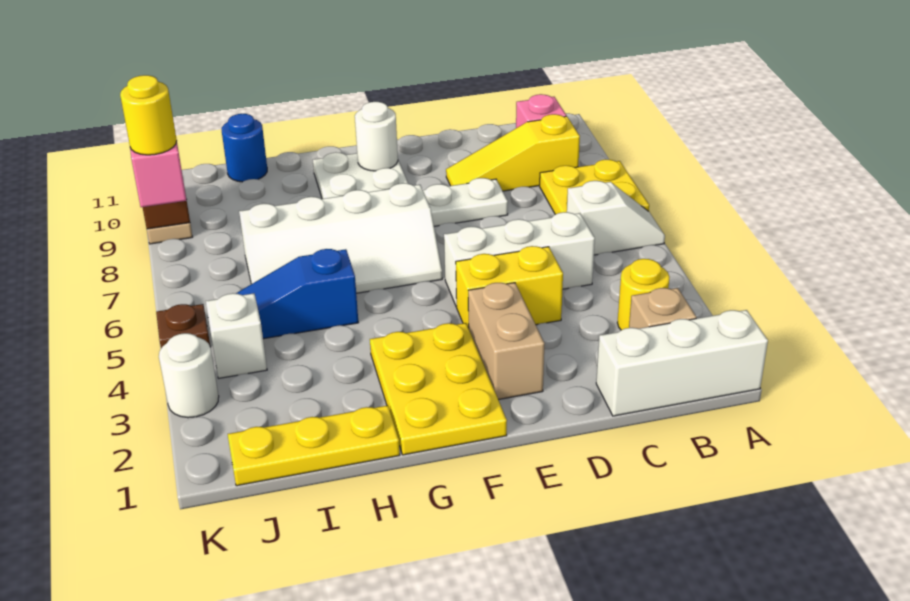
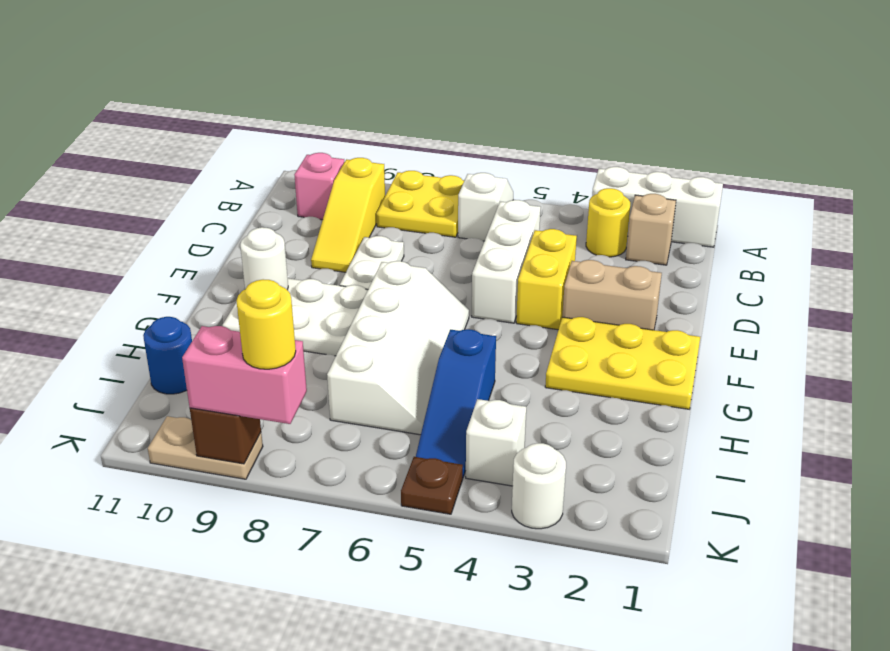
white brick A1:C1 level 1 -> white brick A1:A3 level 1
yellow plate H1:J1 level 1 -> none

